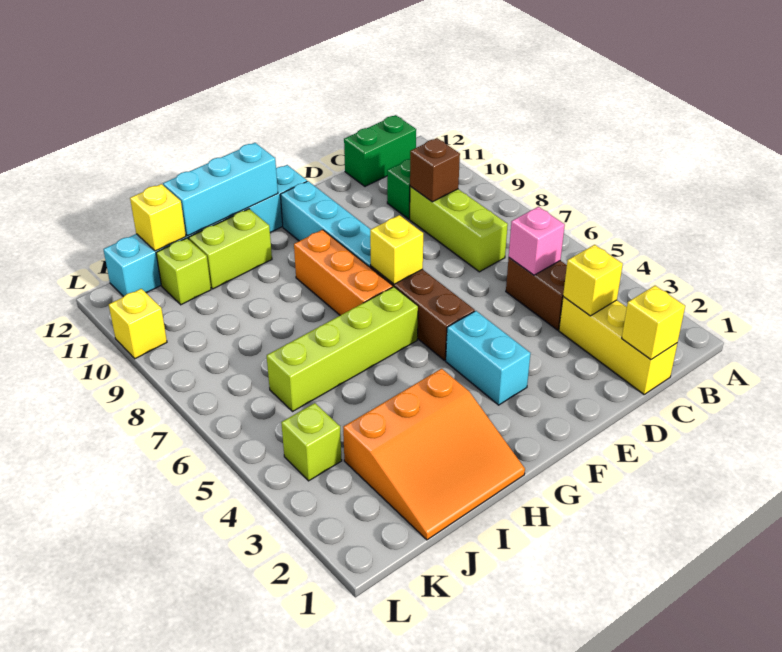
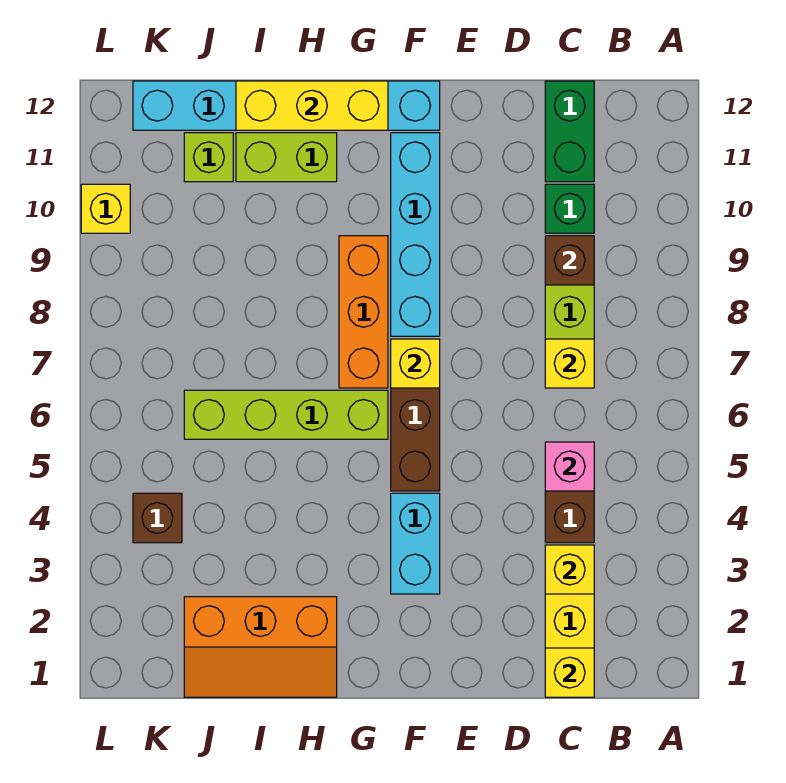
green brick B12:C12 level 1 -> green brick C11:C12 level 1
cyan brick G12:I12 level 2 -> yellow brick G12:I12 level 2
orange slope H1:J3 level 1 top 3 -> orange slope H1:J2 level 1 top 2
yellow brick J12 level 2 -> yellow brick C7 level 2
lime brick K4 level 1 -> brown brick K4 level 1

